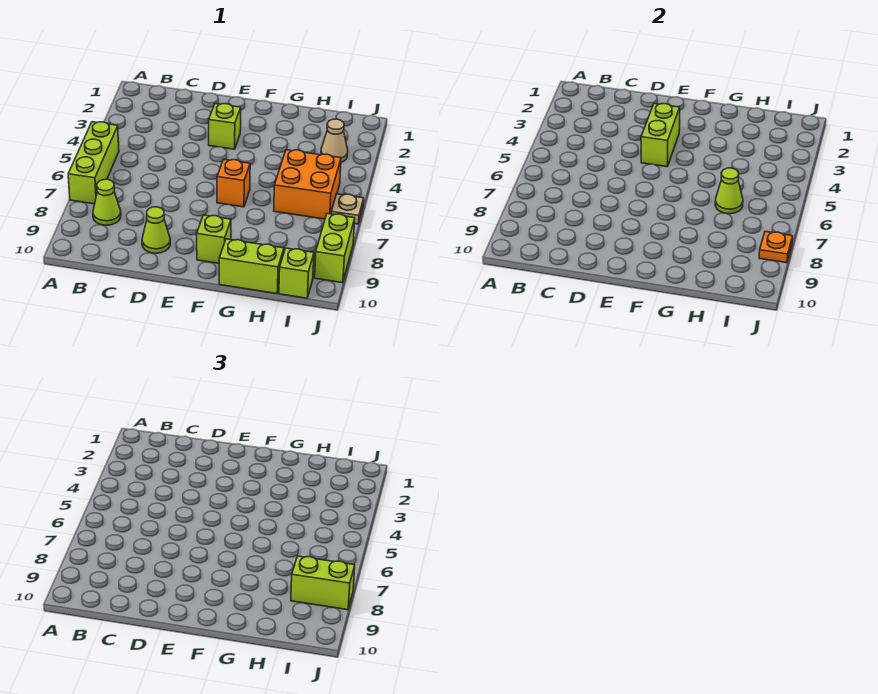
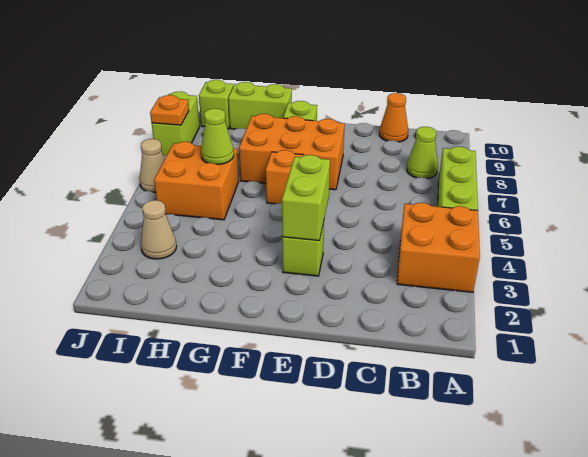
none -> orange brick A3:B4 level 1
none -> orange cone C10 level 1
lime cone D9 level 1 -> none
none -> orange brick E7:G8 level 1
lime brick I8:J8 level 3 -> none
tan plate J6 level 1 -> tan cone J6 level 1

